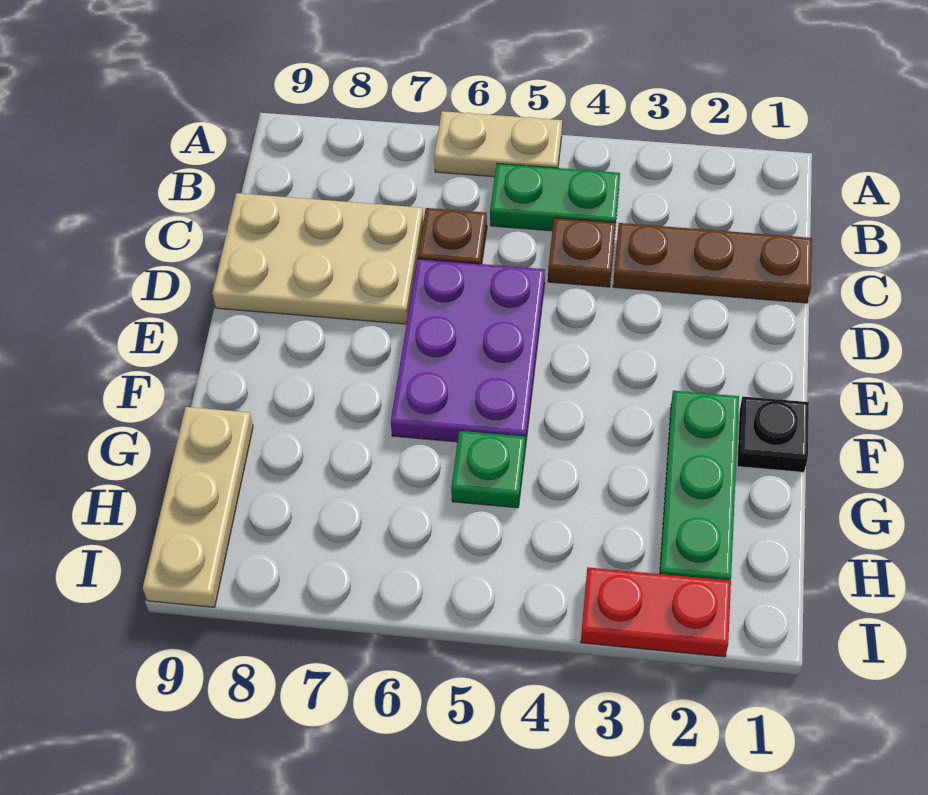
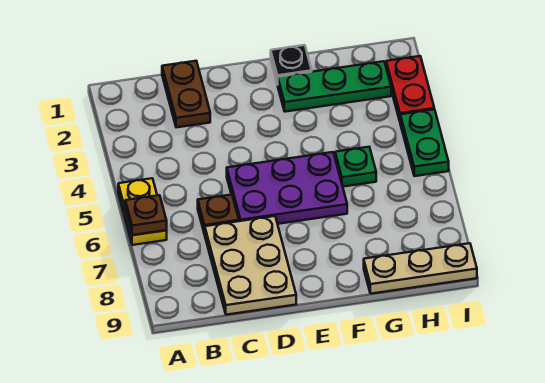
tan plate A5:A6 level 1 -> yellow plate A5:A6 level 1
green plate B4:B5 level 1 -> green plate I4:I5 level 1
brown plate C1:C3 level 1 -> brown plate C1:C2 level 1
brown plate C4 level 1 -> brown plate A6 level 2

